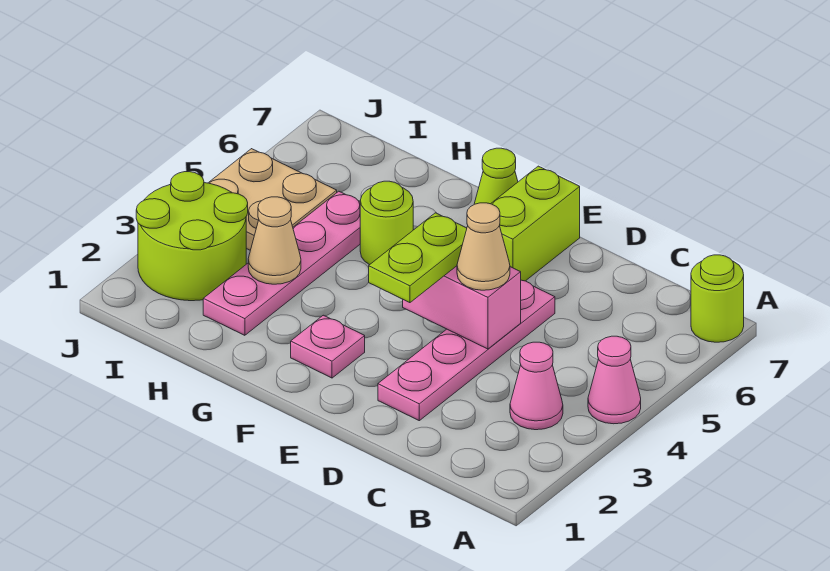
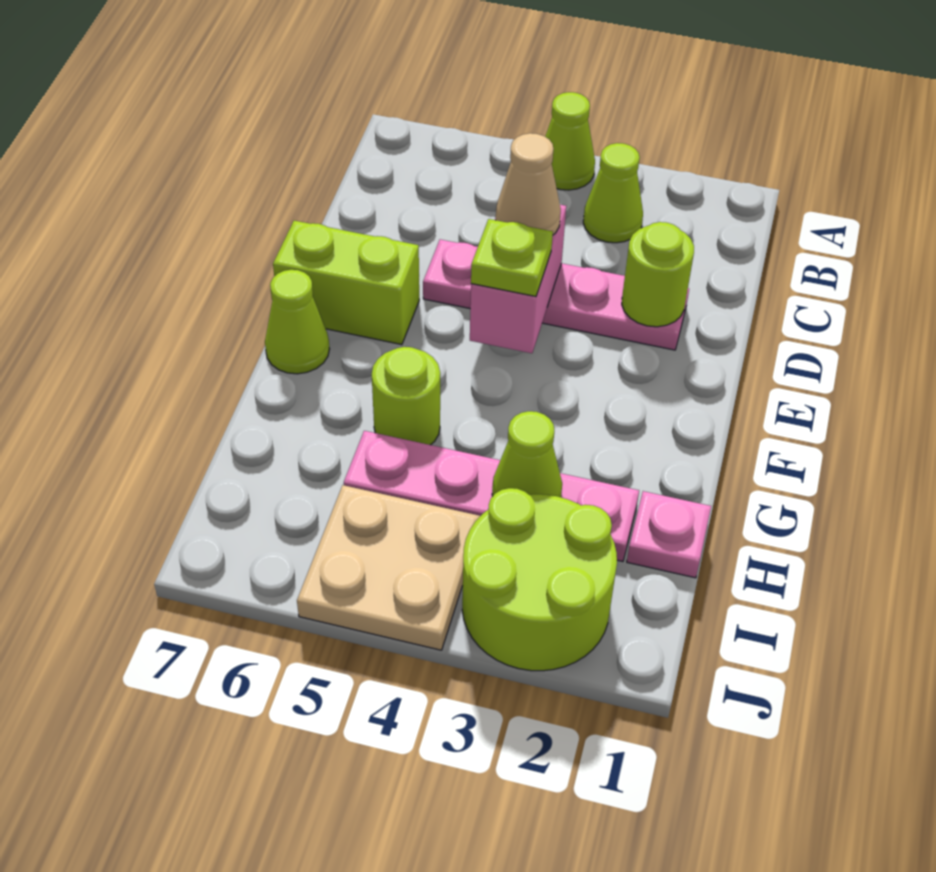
pink cone A4 level 1 -> lime cone A4 level 1
lime round brick A7 level 1 -> lime round brick D2 level 2
pink cone B3 level 1 -> lime cone B3 level 1
lime plate E3:E4 level 3 -> lime plate E4 level 3
pink plate F2 level 1 -> pink plate H1 level 1
tan cone H3 level 2 -> lime cone H3 level 2

